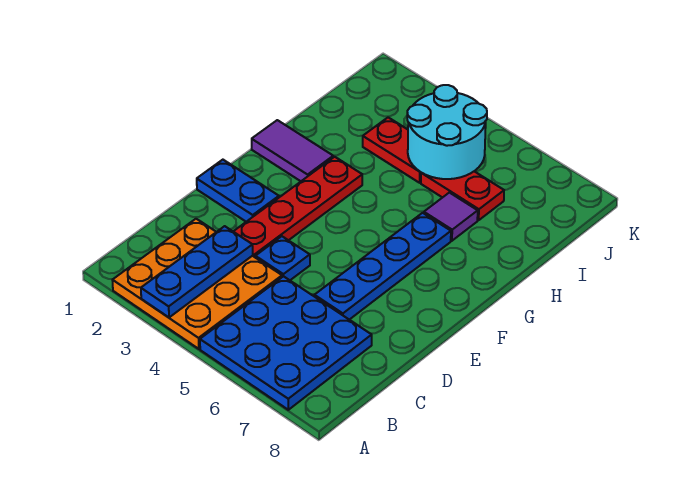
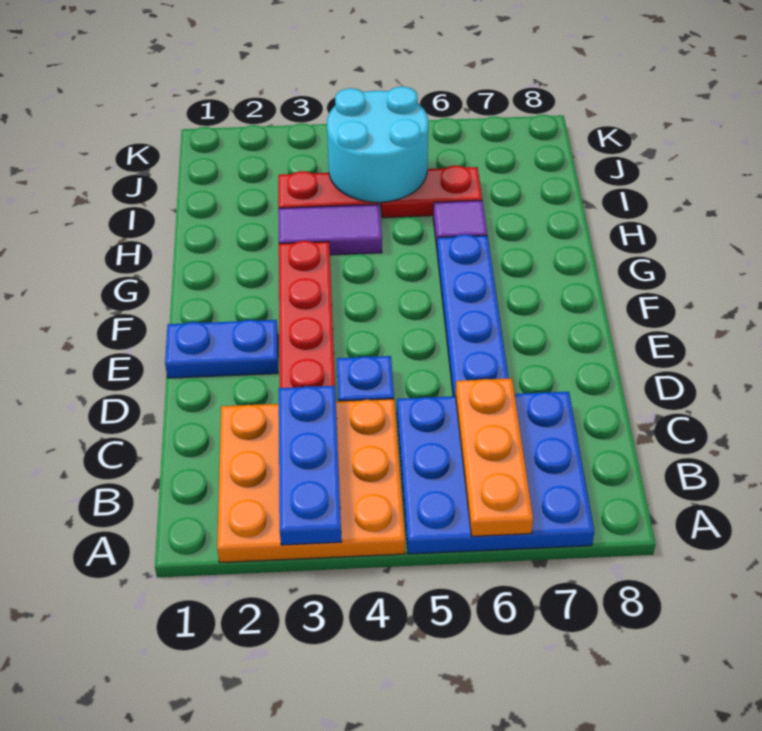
none -> orange plate A6:C6 level 2
purple tile G1:G2 level 1 -> purple tile H3:H4 level 1

